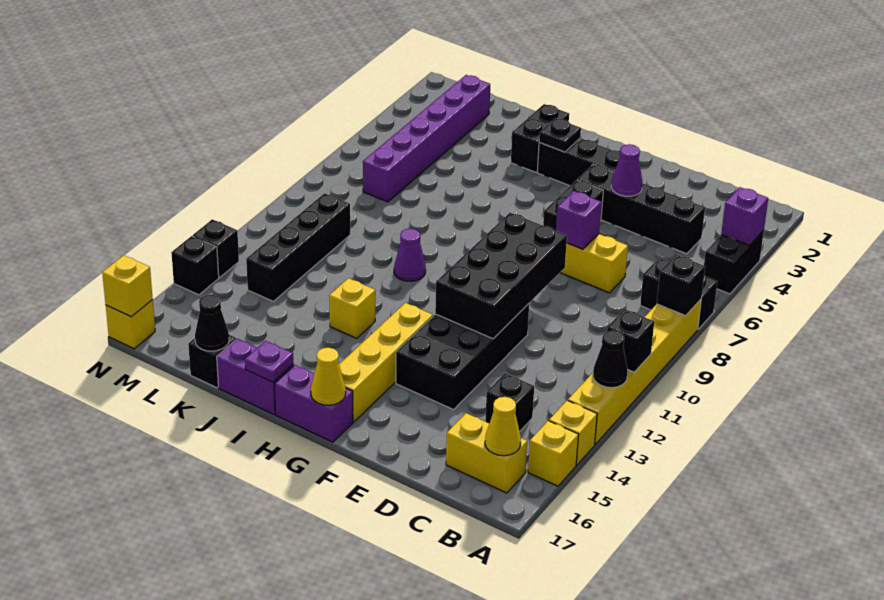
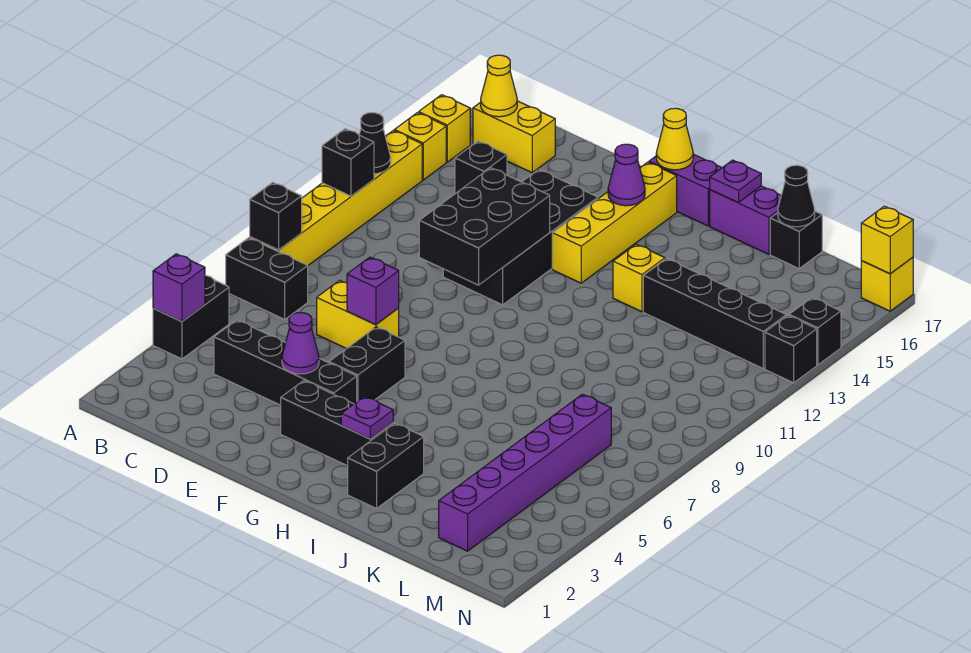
black brick E9:F12 level 2 -> black brick E10:F12 level 2
black plate H3 level 2 -> purple plate H3 level 2
purple cone I10 level 1 -> purple cone G15 level 2
black brick L10:L13 level 1 -> black brick J13:M13 level 1

